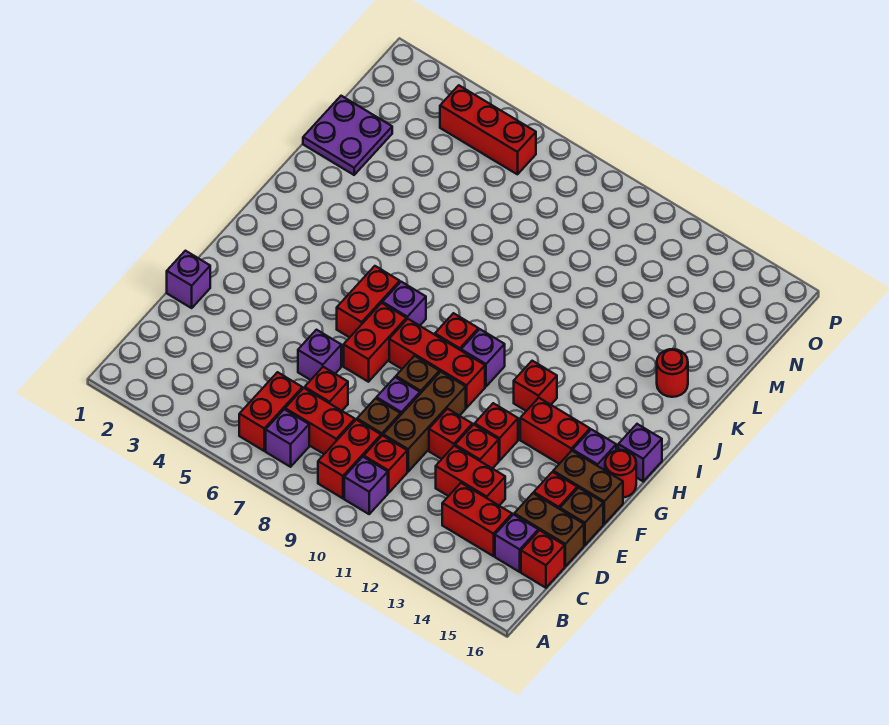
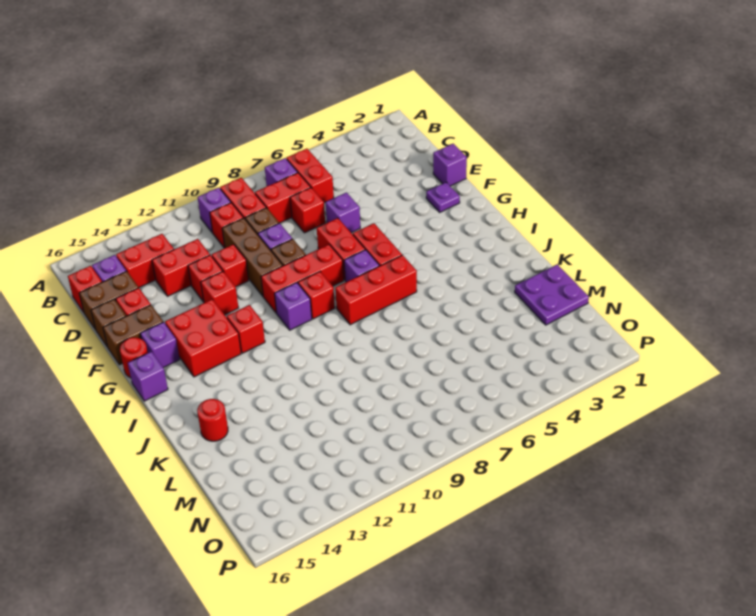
none -> purple plate F2 level 1
red brick G13:G14 level 1 -> red brick G13:H14 level 1
red brick O4:O6 level 1 -> red brick I6:I8 level 1

